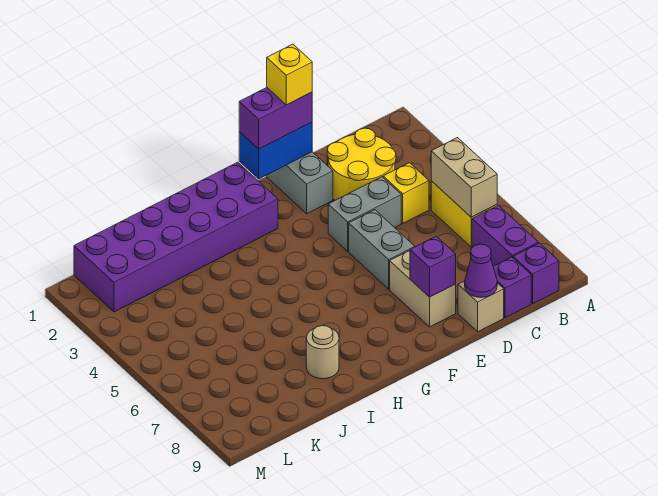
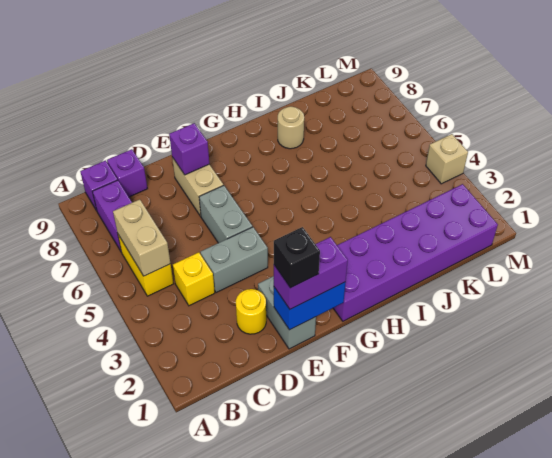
yellow round brick C2:D3 level 1 -> yellow round brick D2 level 1
tan brick D9 level 1 -> tan brick M4 level 1
purple cone D9 level 2 -> none
yellow brick E1 level 4 -> black brick E1 level 4

